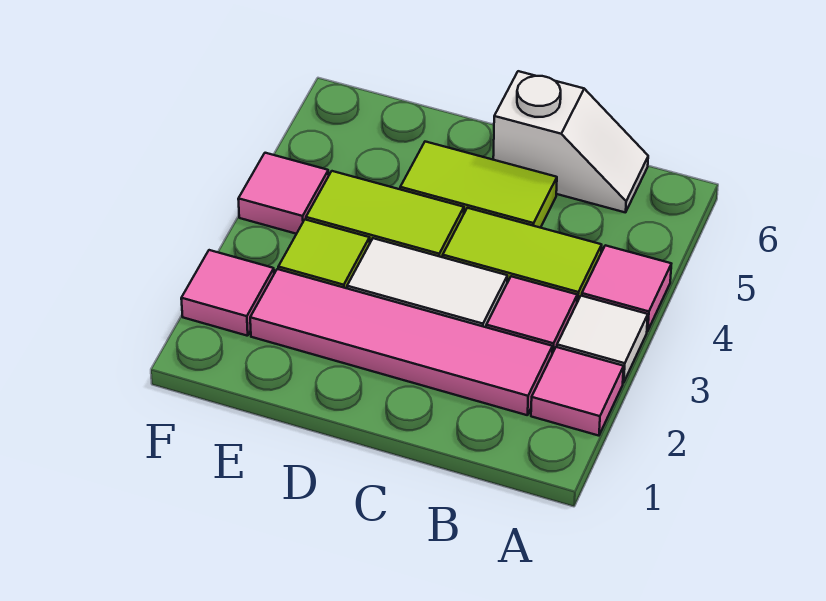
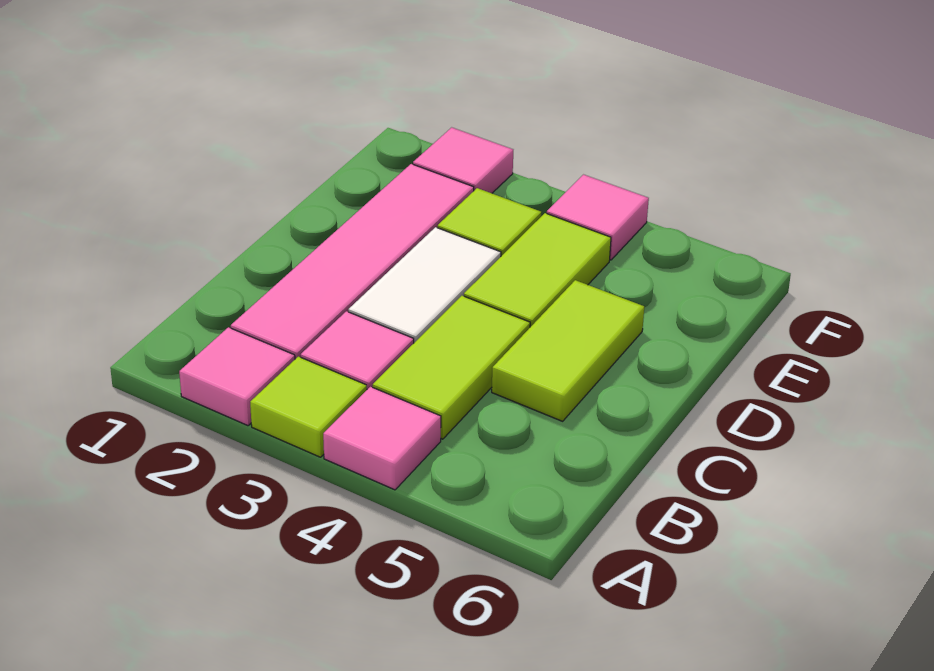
white tile A3 level 1 -> lime tile A3 level 1
white slope B6:C6 level 1 top C -> none

